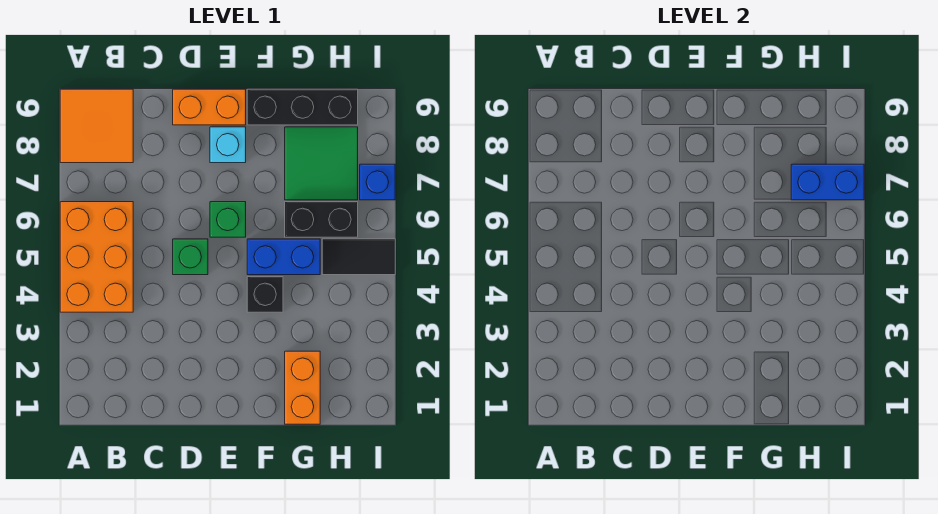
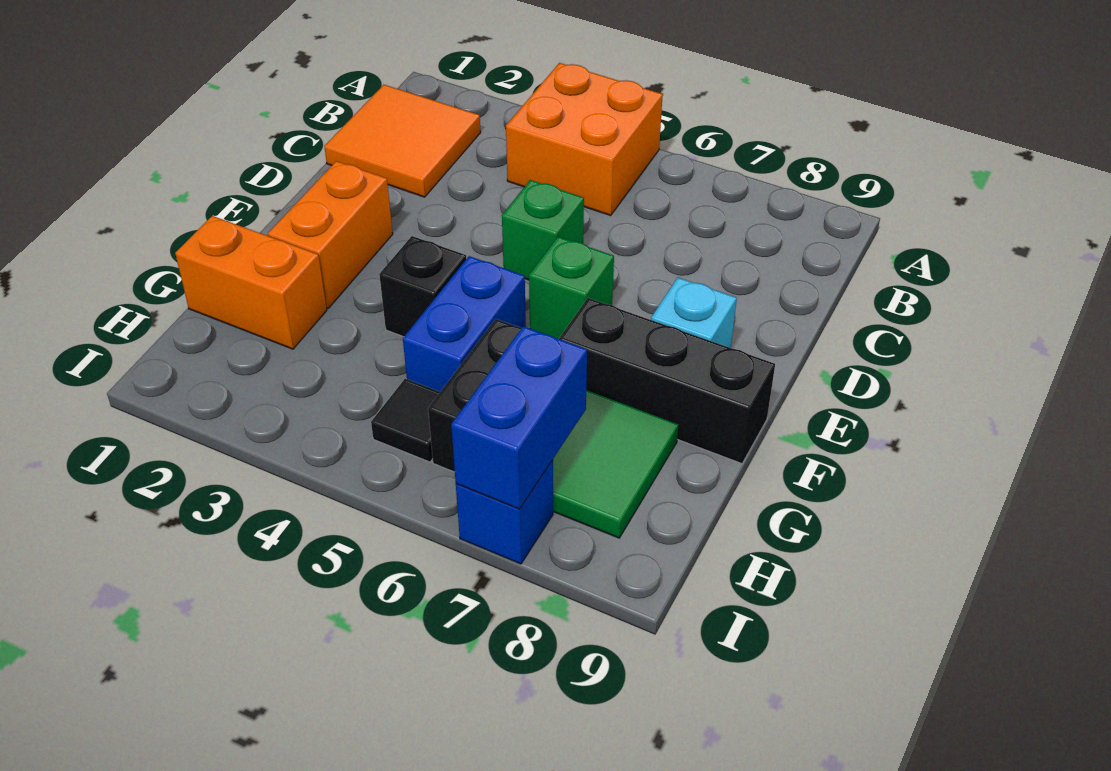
orange brick A4:B6 level 1 -> orange brick A4:B5 level 1
orange tile A8:B9 level 1 -> orange tile B1:C2 level 1
orange brick D9:E9 level 1 -> orange brick E2:F2 level 1
black brick F9:H9 level 1 -> black brick F7:F9 level 1
black tile H5:I5 level 1 -> black tile H5 level 1

